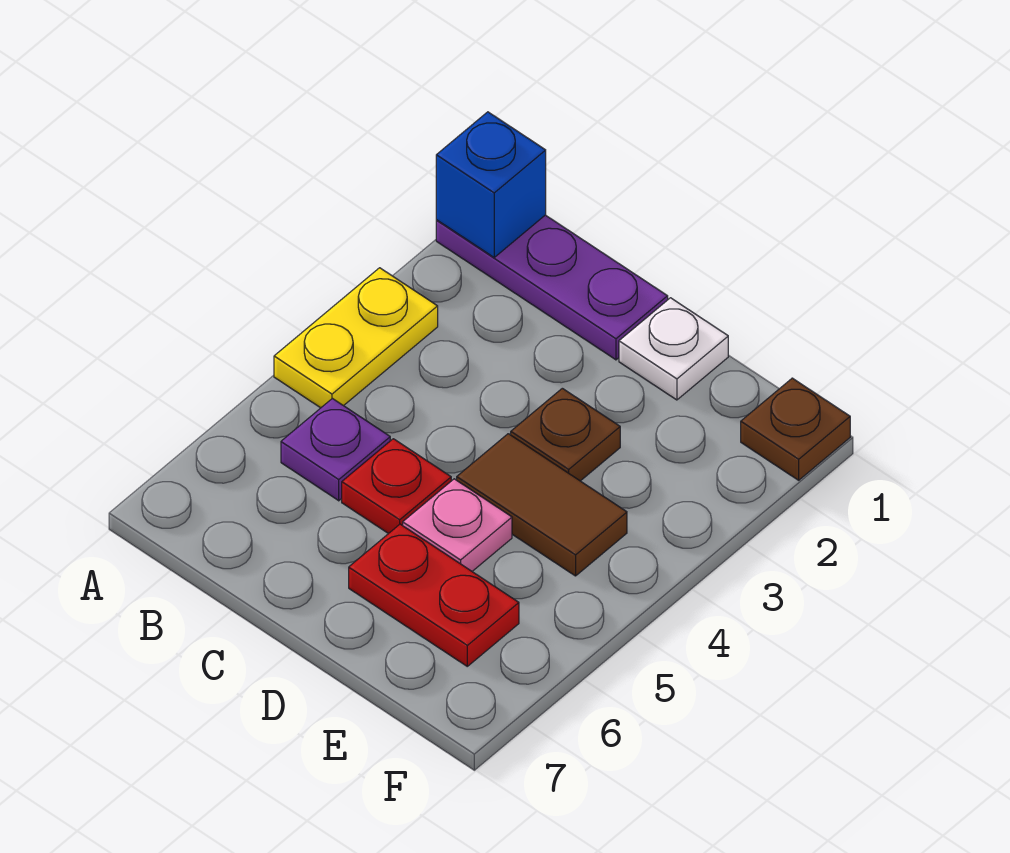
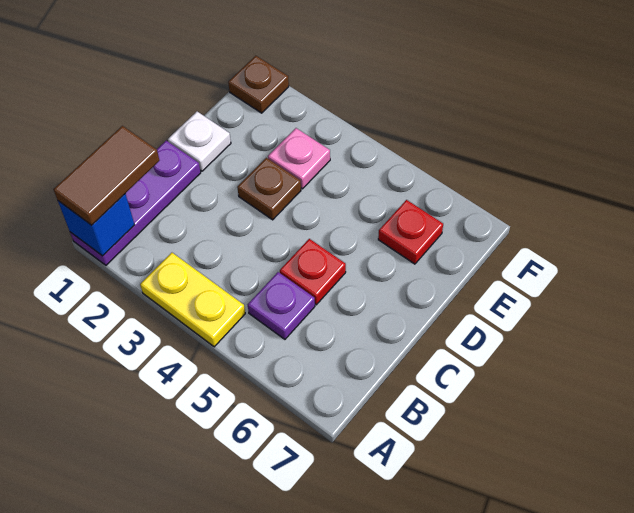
brown tile D4:E4 level 1 -> brown tile A1:B1 level 3
pink plate D5 level 1 -> pink plate E3 level 1
red plate D6:E6 level 1 -> red plate E6 level 1

